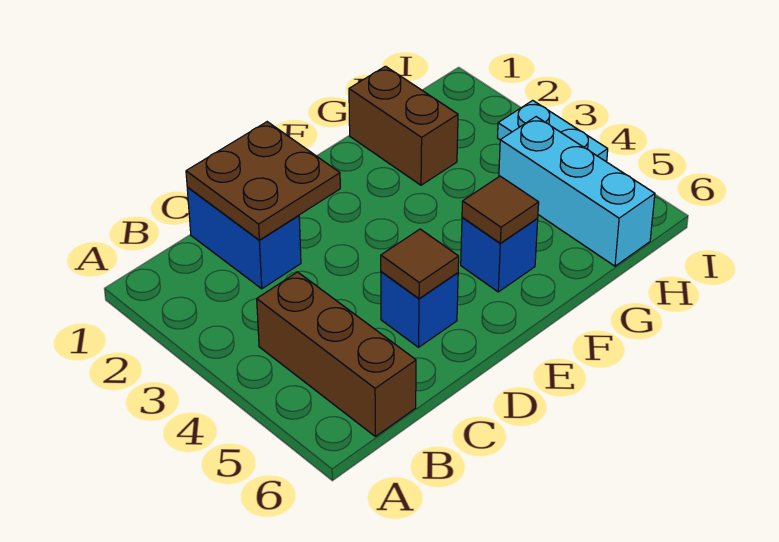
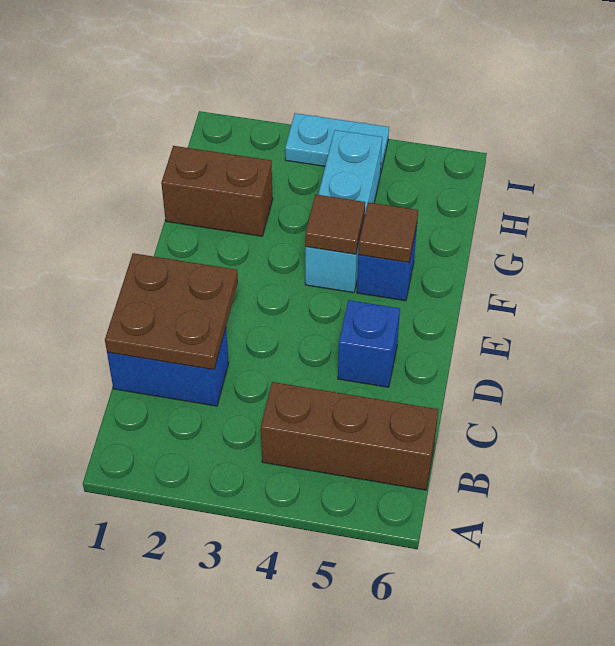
brown tile D5 level 2 -> brown tile F4 level 2
cyan brick H4:H6 level 1 -> cyan brick F4:H4 level 1

